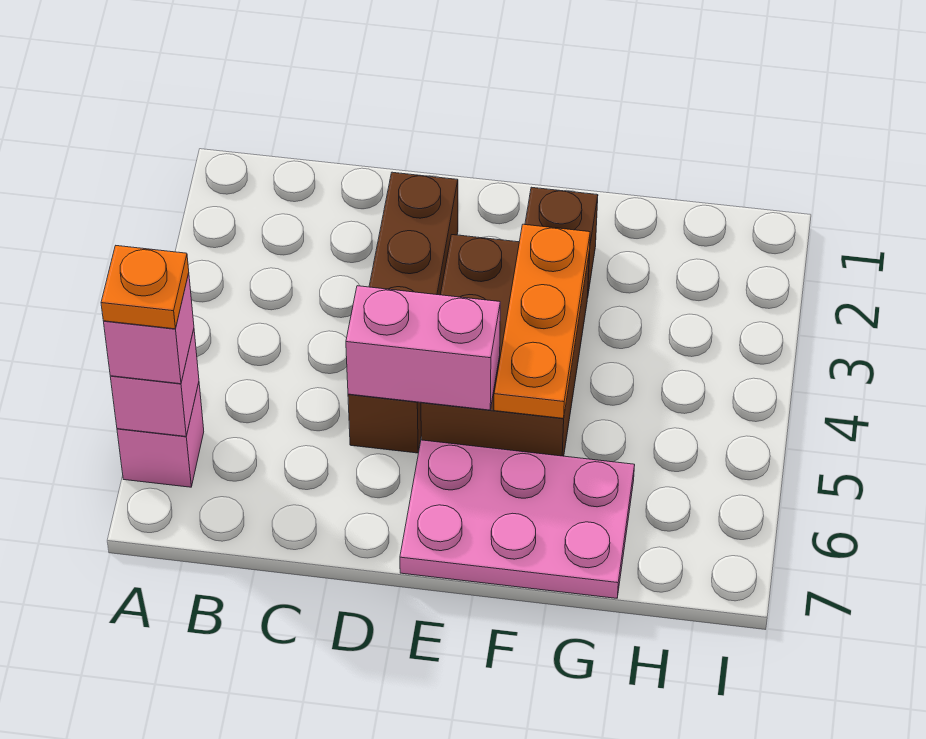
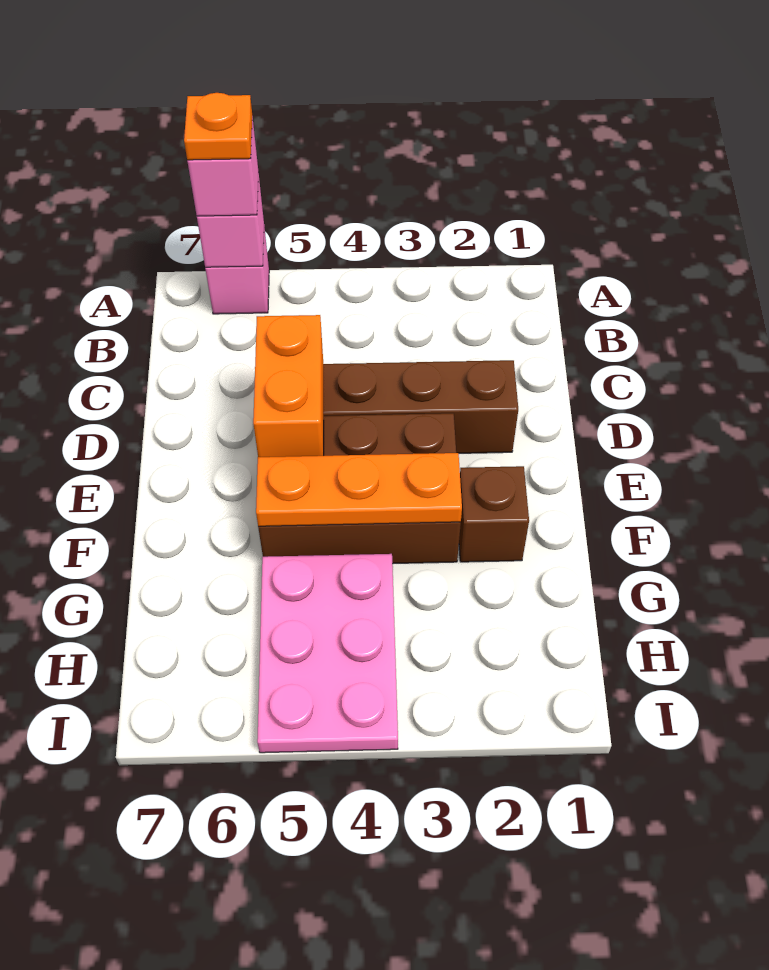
pink brick D5:E5 level 2 -> orange brick D5:E5 level 2
pink plate E6:G7 level 1 -> pink plate G4:I5 level 1

